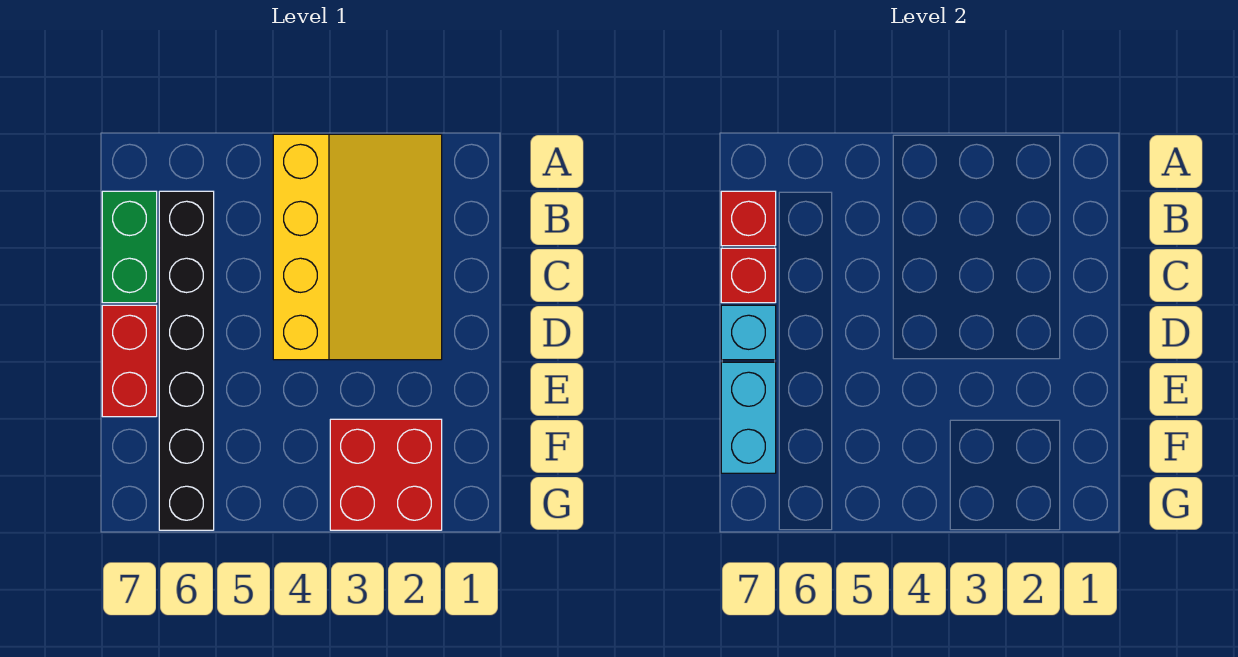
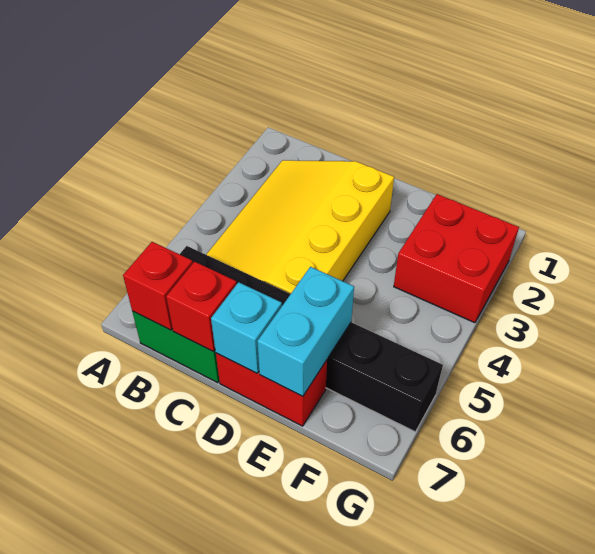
yellow slope A2:D4 level 1 top 4 -> yellow slope B2:D5 level 1 top D
cyan brick E7:F7 level 2 -> cyan brick E6:E7 level 2

